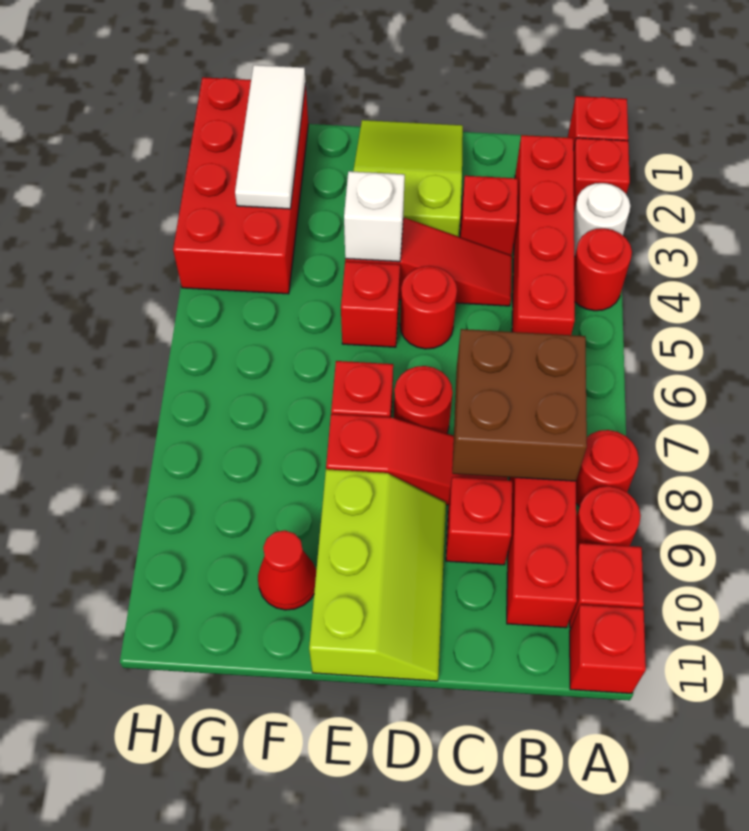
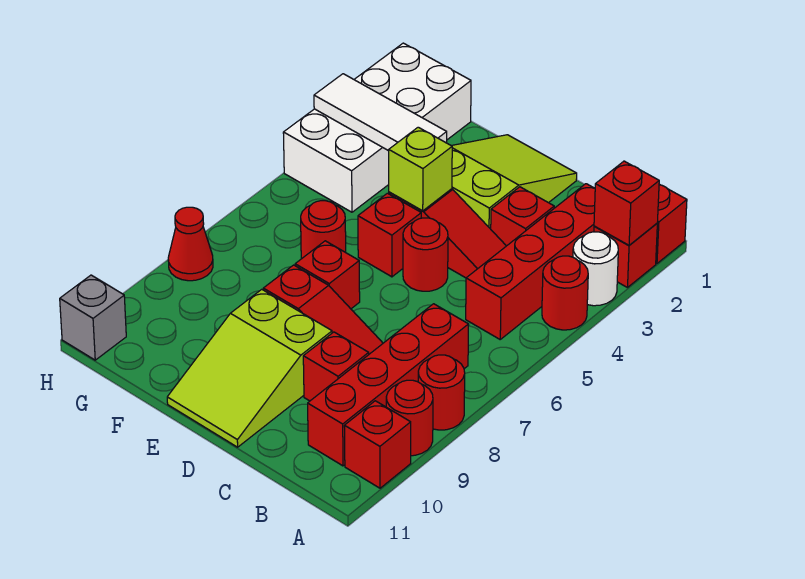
red brick A11 level 1 -> red brick A2 level 2
brown brick B7:C8 level 2 -> none
red round brick D7 level 1 -> red round brick F6 level 1
lime slope D9:E11 level 1 top E -> lime slope D9:E11 level 1 top 9
white brick E4 level 2 -> lime brick E4 level 2
red cone F10 level 1 -> red cone H8 level 1
red brick G1:H4 level 1 -> white brick G1:H4 level 1
white tile G1:G3 level 2 -> white tile F3:H3 level 2
none -> grey brick H11 level 1

